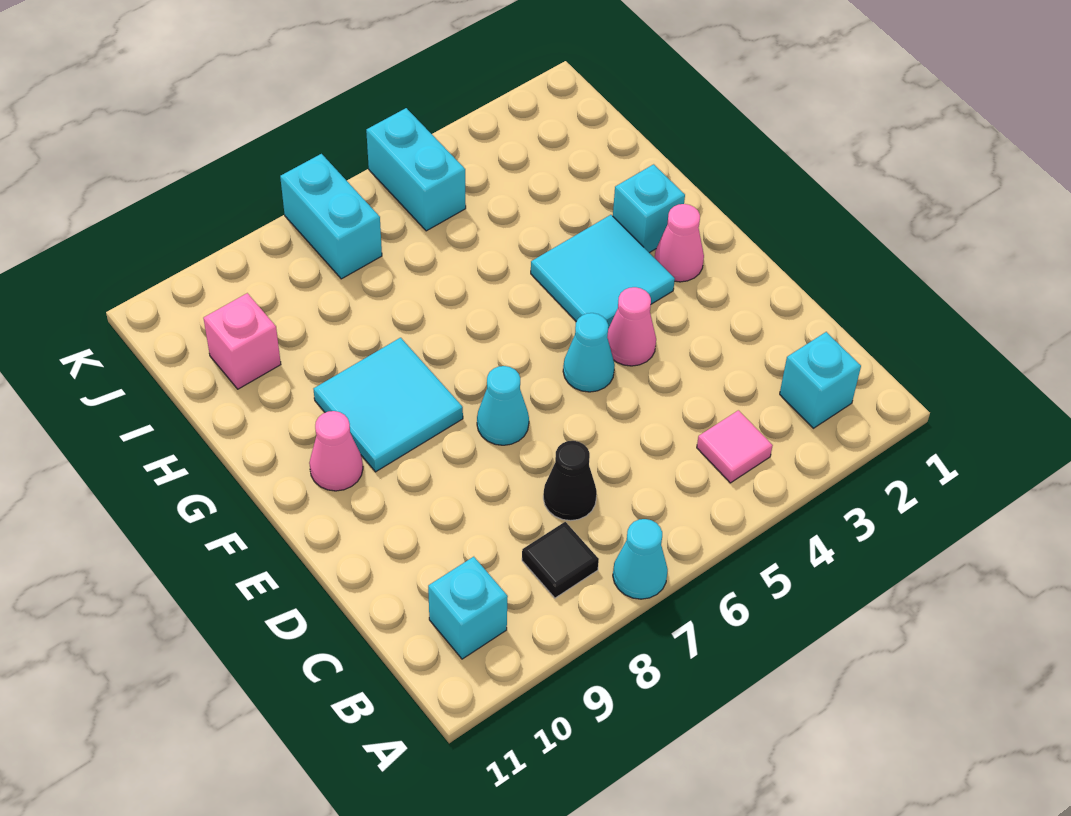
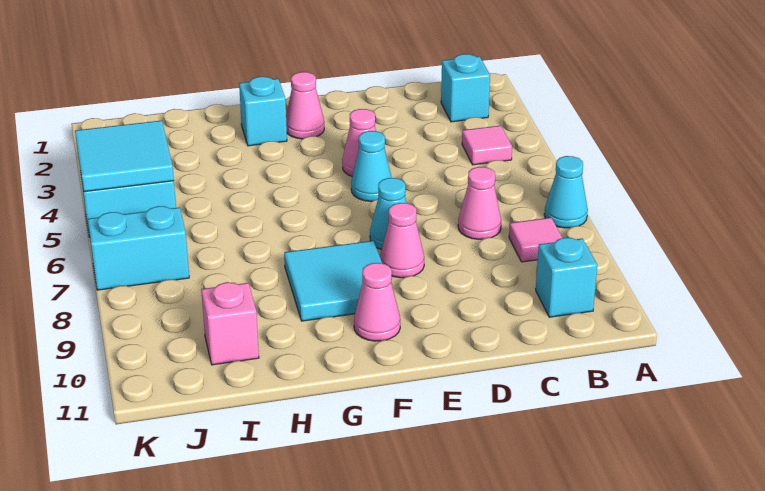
black tile B8 level 1 -> pink tile B8 level 1
black cone C7 level 1 -> pink cone C7 level 1
none -> pink cone E8 level 1
cyan tile F3:G4 level 1 -> cyan tile J4:K5 level 2

